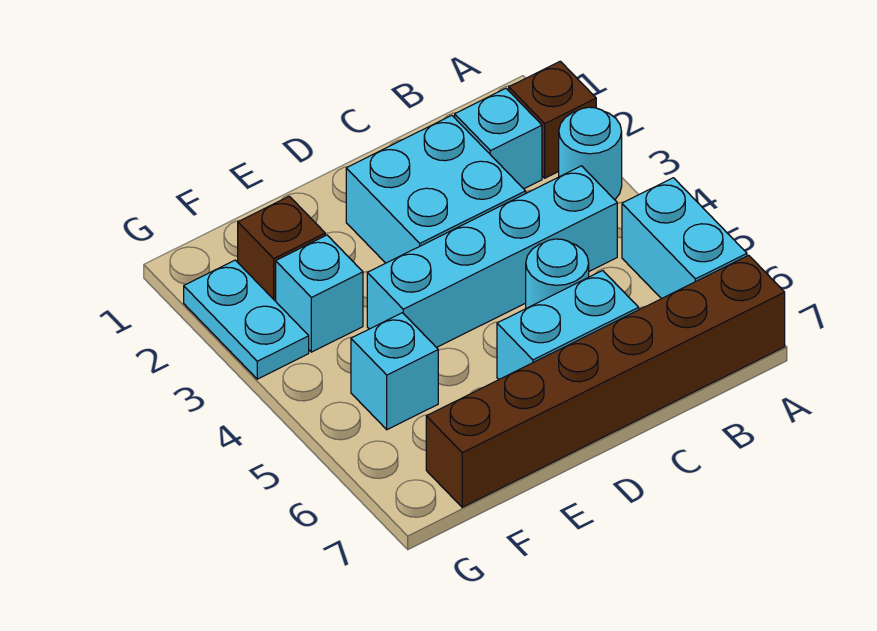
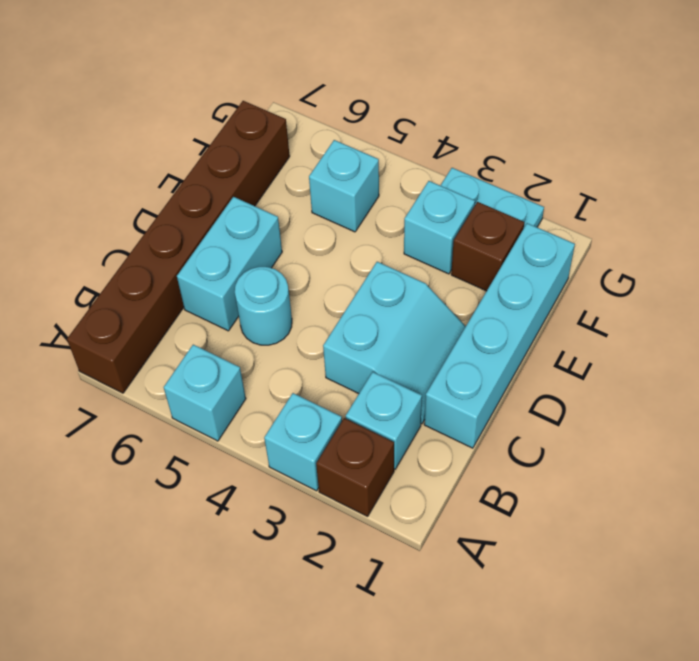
cyan round brick A3 level 1 -> cyan brick A3 level 1
cyan brick A5:A6 level 1 -> cyan brick A5 level 1
cyan brick B4:E4 level 1 -> cyan brick C1:F1 level 1
cyan brick C2:D3 level 1 -> cyan slope C2:D3 level 1 top 3

